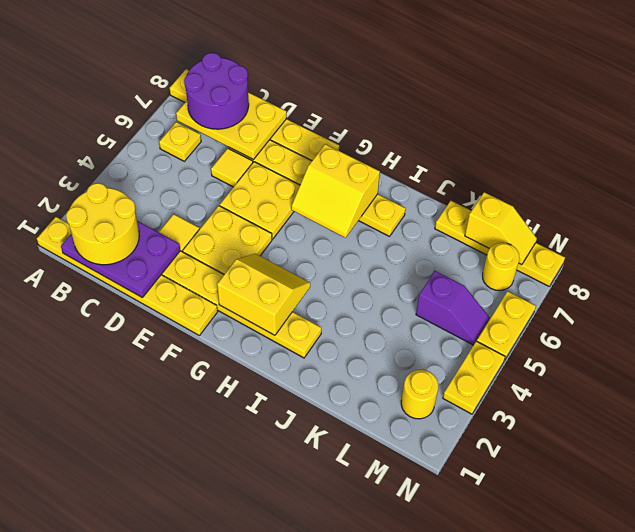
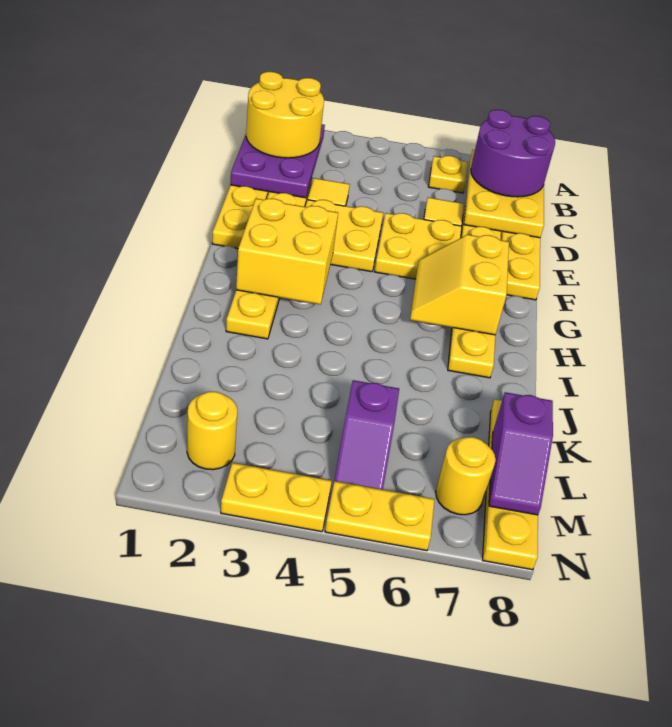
yellow slope G2:H3 level 2 top 2 -> yellow brick G2:H3 level 2
yellow slope L8:M8 level 2 top L -> purple slope L8:M8 level 2 top L

